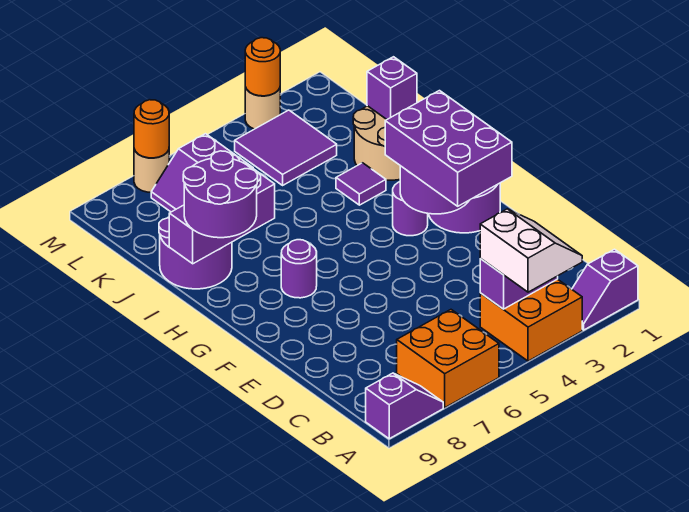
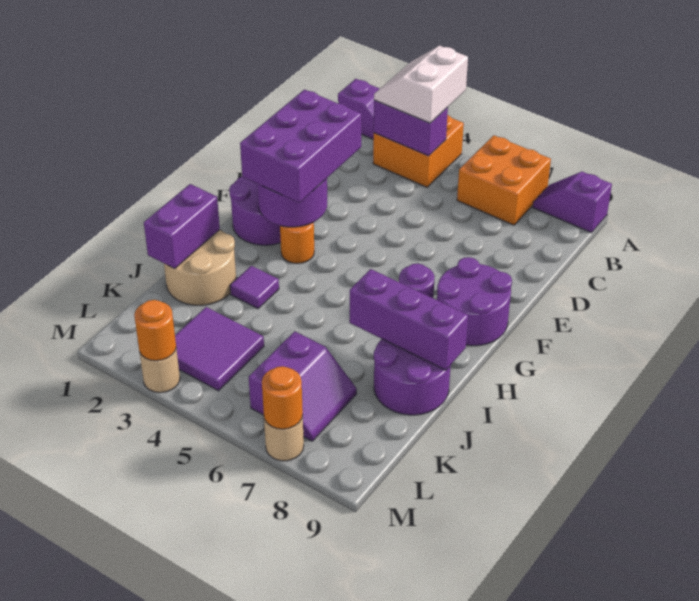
purple round brick G3 level 1 -> orange round brick G3 level 1
purple round brick H8:I9 level 3 -> purple round brick F8:G9 level 1
purple brick J1 level 2 -> purple brick I1:J1 level 2

